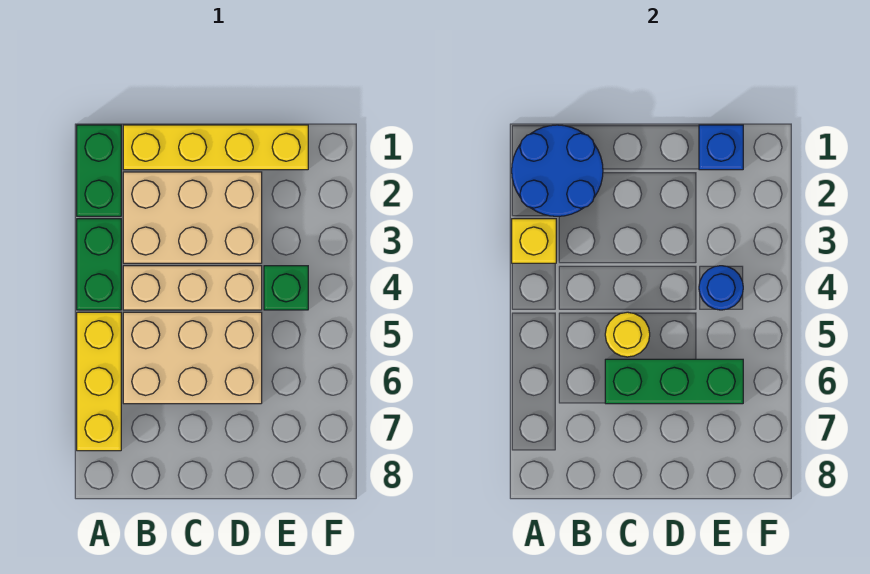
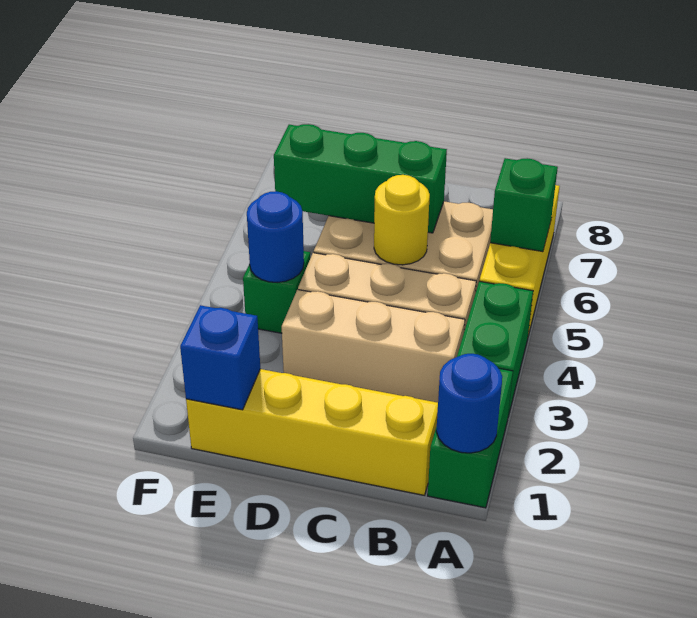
blue round brick A1:B2 level 2 -> blue round brick A1 level 2
yellow brick A3 level 2 -> none
none -> green brick A6 level 2
tan brick B2:D3 level 1 -> tan brick B3:D3 level 1

